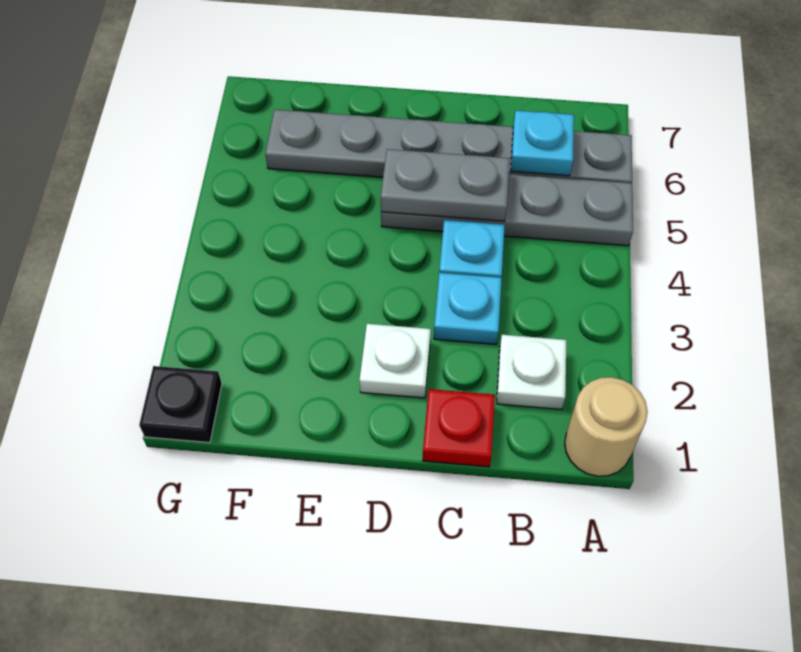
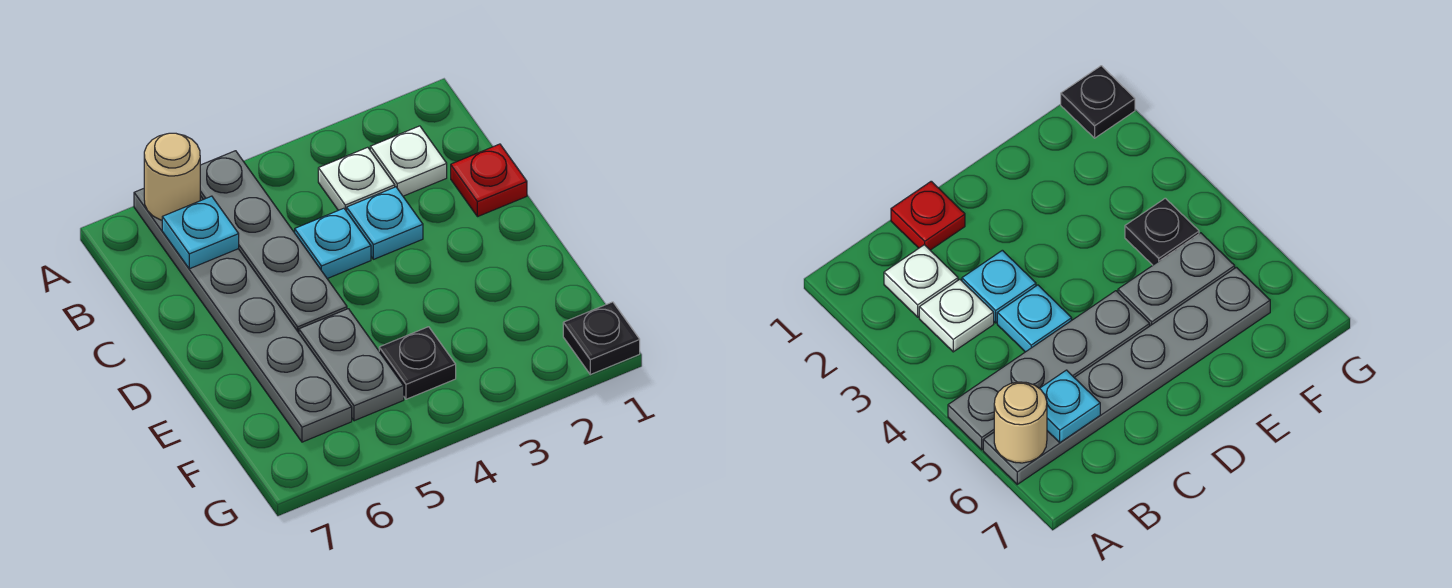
tan round brick A1 level 1 -> tan round brick A6 level 2
grey plate C5:D5 level 2 -> grey plate E5:F5 level 1
white plate D2 level 1 -> white plate B3 level 1
none -> black plate F4 level 1

